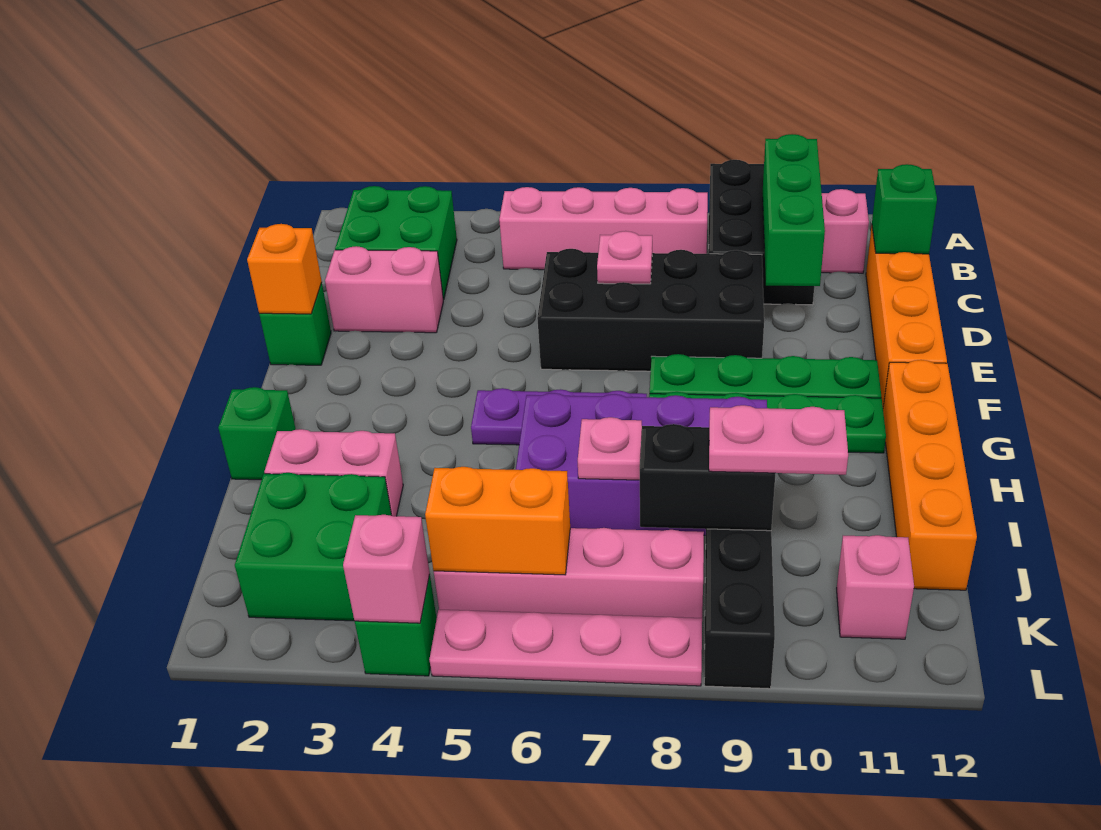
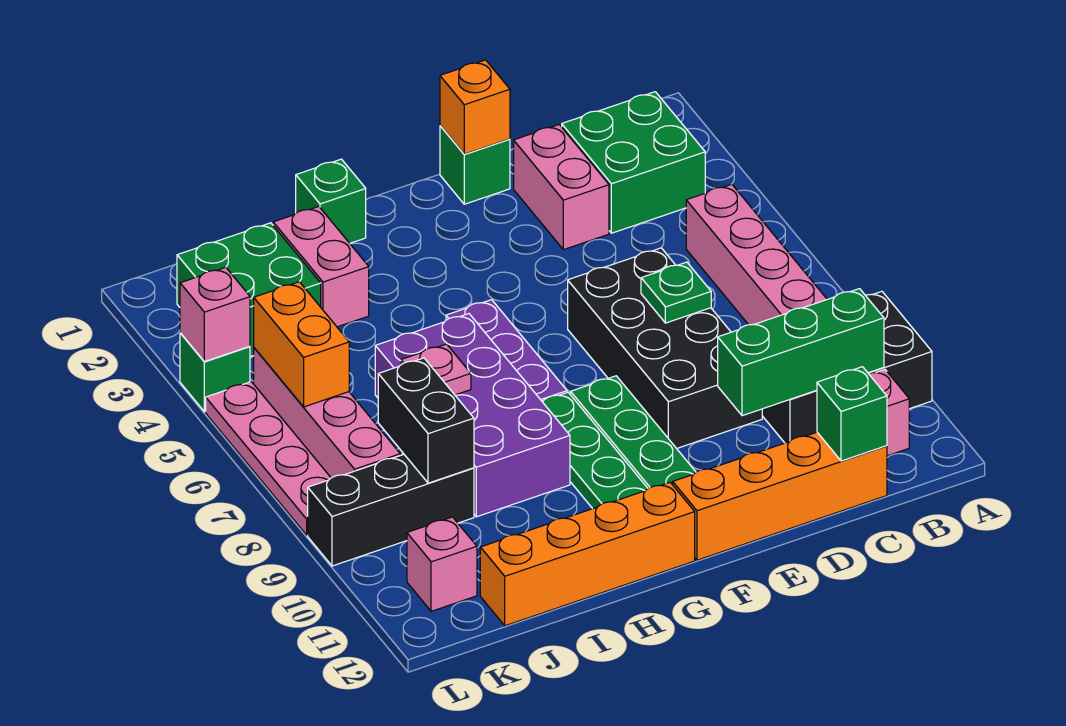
pink plate D7 level 2 -> green plate D7 level 2
pink plate J9:J10 level 3 -> none

